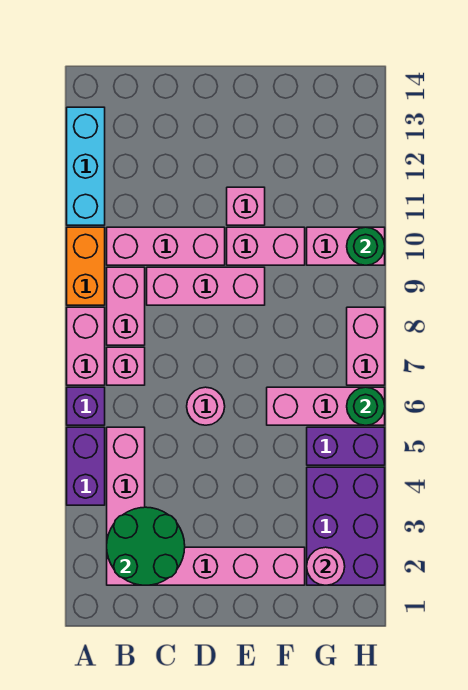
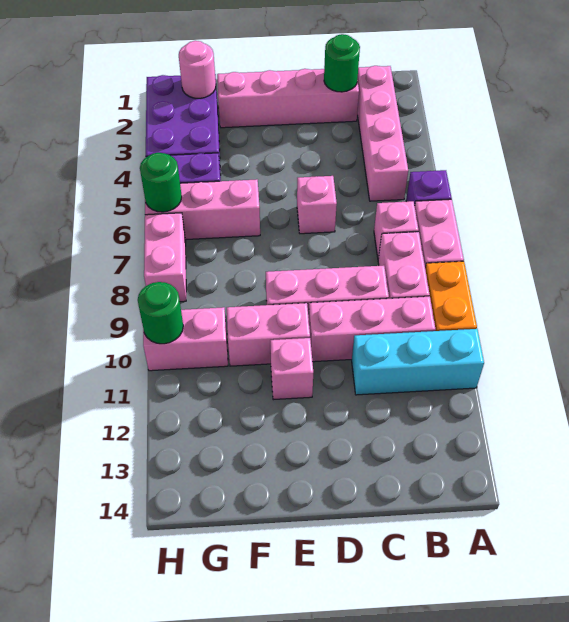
purple brick A4:A5 level 1 -> none
cyan brick A11:A13 level 1 -> cyan brick A11:C11 level 1
green round brick B2:C3 level 2 -> green round brick C2 level 2
pink round brick D6 level 1 -> pink brick D6 level 1

